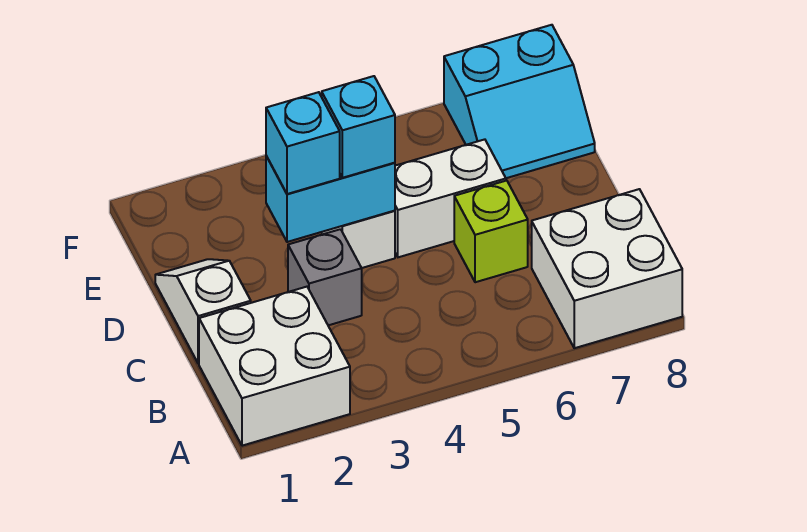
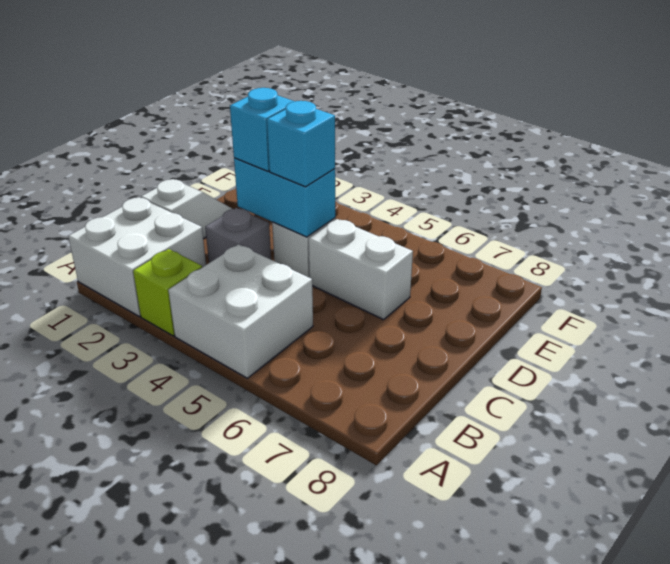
white brick A7:B8 level 1 -> white brick A4:B5 level 1
lime brick C6 level 1 -> lime brick A3 level 1
cyan slope E7:F8 level 1 top F -> none

